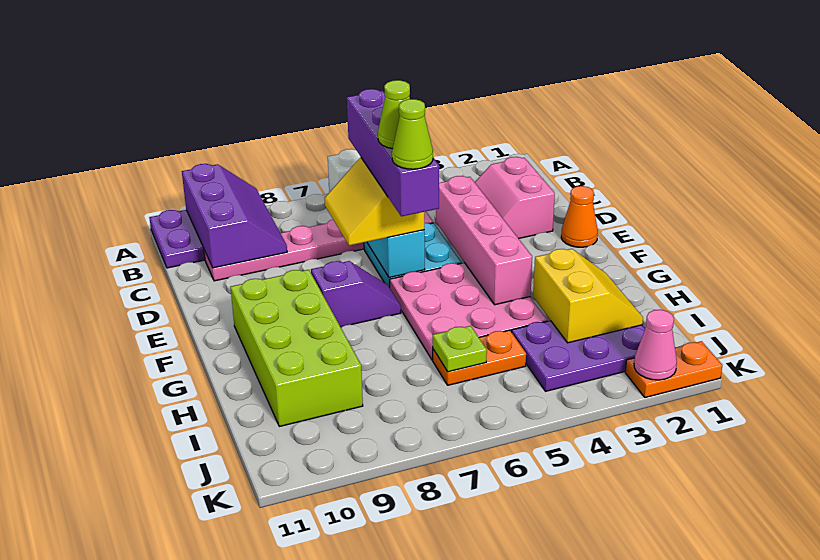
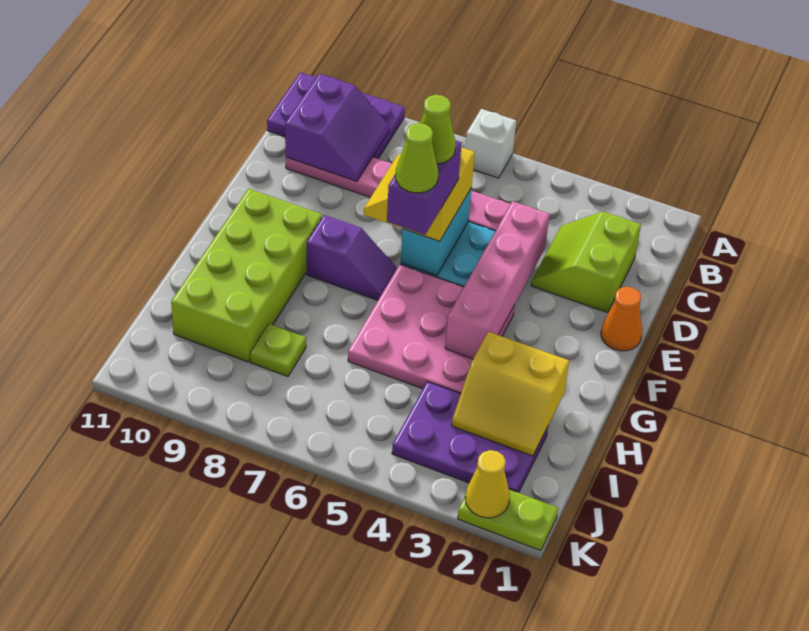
purple slope A9:C10 level 2 top 10 -> purple slope B9:C10 level 2 top 10
pink slope C2:D3 level 1 top 2 -> lime slope C2:D3 level 1 top 2
purple brick C6:F6 level 4 -> purple brick E6:F6 level 4
yellow slope H2:I3 level 2 top 3 -> yellow slope H2:I3 level 2 top H
orange plate I5:I6 level 1 -> none
lime plate I6 level 2 -> lime plate I8 level 1
orange plate K1:K2 level 1 -> lime plate K1:K2 level 1
pink cone K2 level 2 -> yellow cone K2 level 2

